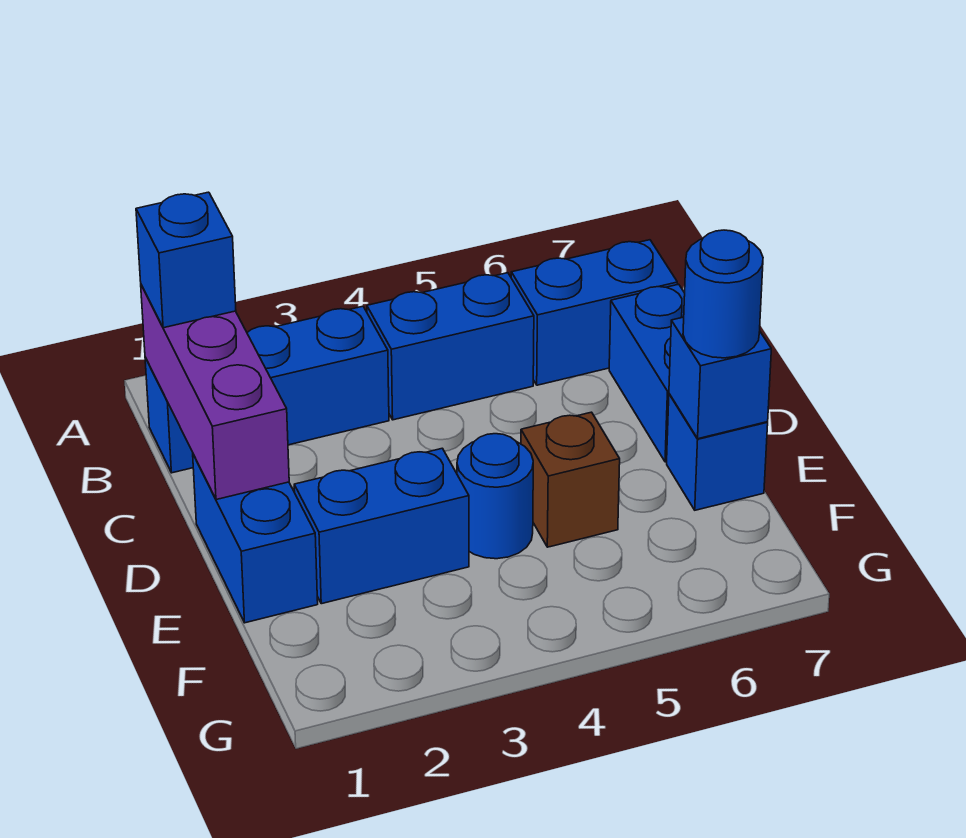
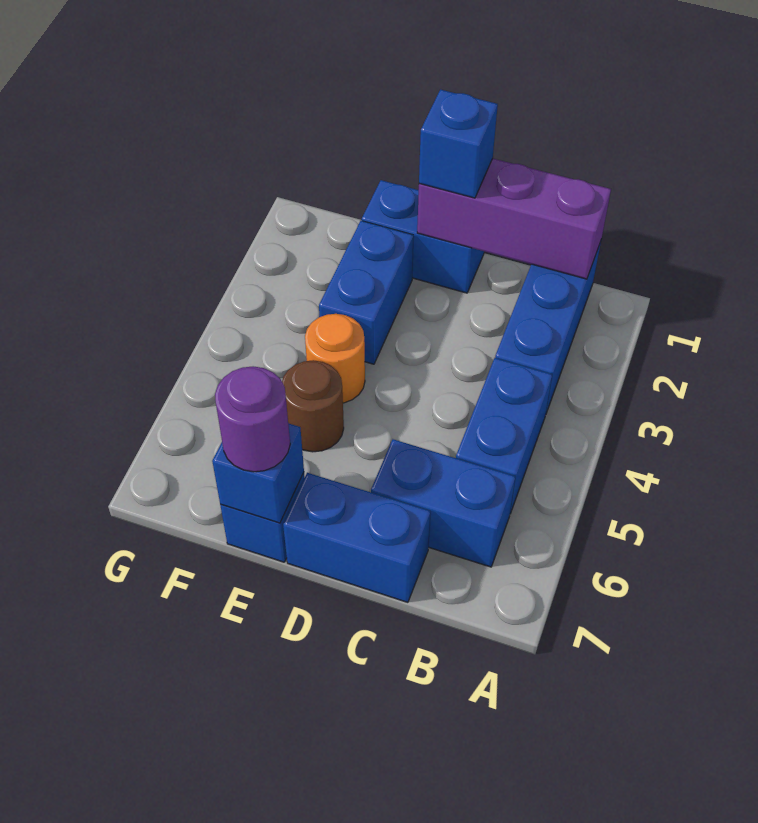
blue brick B1 level 3 -> blue brick D1 level 3
blue brick B6:B7 level 1 -> blue brick B6:C6 level 1
blue round brick E4 level 1 -> orange round brick E4 level 1
brown brick E5 level 1 -> brown round brick E5 level 1
blue round brick E7 level 3 -> purple round brick E7 level 3

